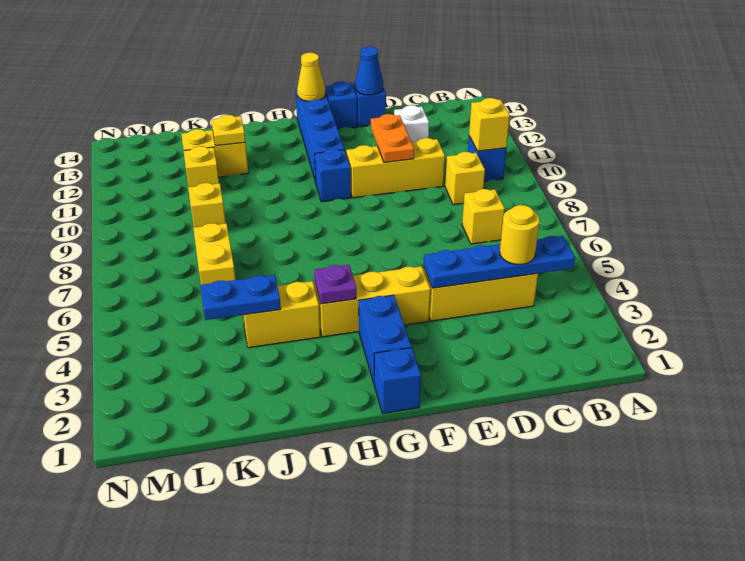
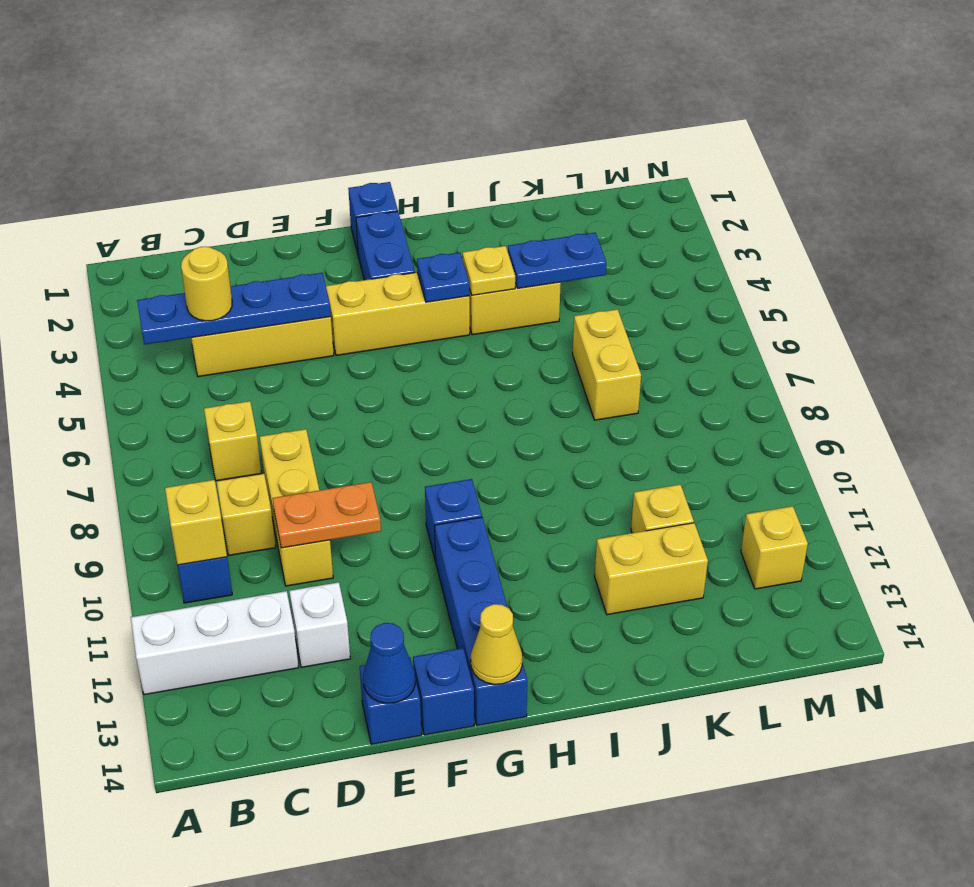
none -> white brick A12:C12 level 1
yellow brick D10:F10 level 1 -> yellow brick D8:D10 level 1
orange plate E10:E11 level 2 -> orange plate D10:E10 level 2
purple plate H4 level 2 -> blue plate H4 level 2
yellow plate J12 level 2 -> yellow plate I4 level 2
yellow brick K9 level 1 -> yellow brick M12 level 1

